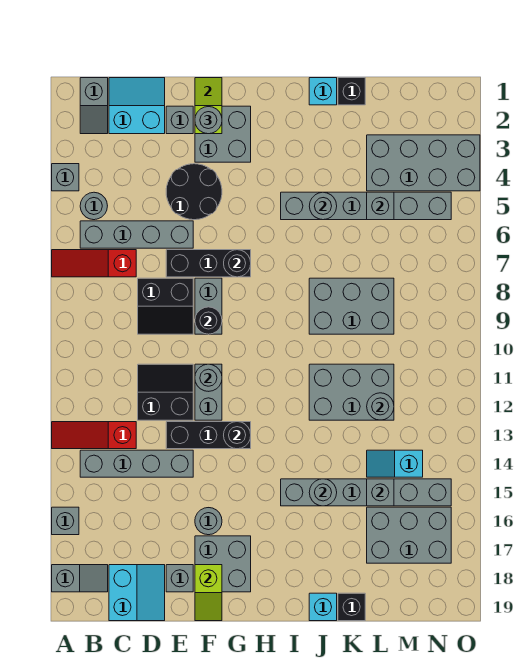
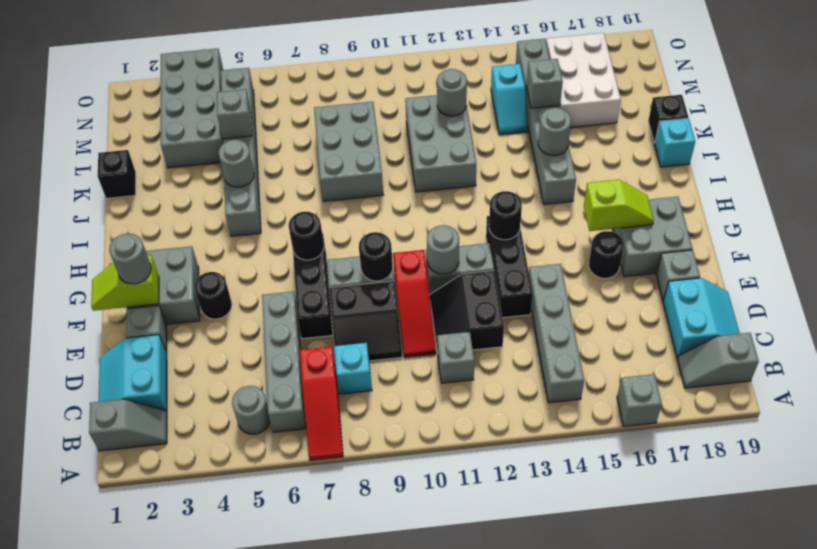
grey brick A4 level 1 -> grey brick C11 level 1
red slope A13:C13 level 1 top C -> red slope D10:F10 level 1 top F
grey slope A18:B18 level 1 top A -> grey slope B18:B19 level 1 top 19
cyan slope C18:D19 level 1 top C -> cyan slope C18:D19 level 1 top 18
black slope D8:E9 level 1 top 8 -> black slope D8:E9 level 1 top E
black round brick E4:F5 level 1 -> black round brick F4 level 1
grey round brick F16 level 1 -> black round brick F16 level 1
lime slope F18:F19 level 2 top 18 -> lime slope G16:G17 level 2 top 16
cyan brick J1 level 1 -> cyan brick C8 level 1
grey brick L16:N17 level 1 -> white brick L16:N17 level 1

